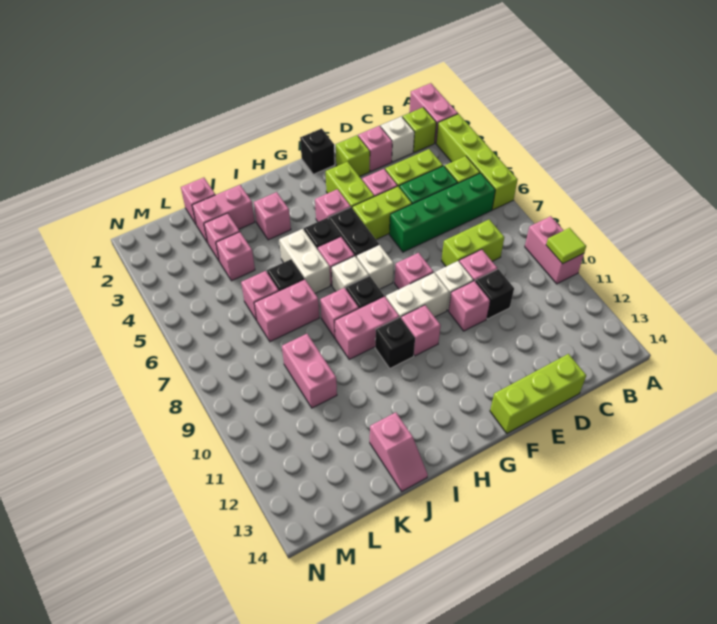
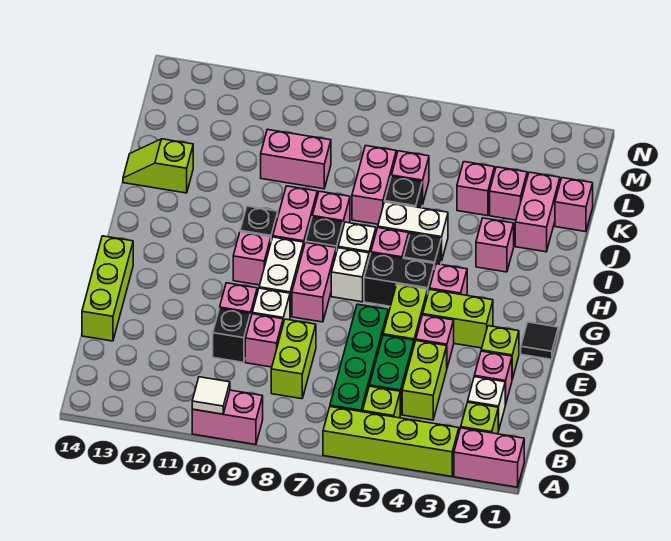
lime tile A10 level 2 -> white tile A10 level 2
black brick F1 level 1 -> black tile F1 level 1
pink brick F8 level 1 -> pink brick F8:G8 level 1
pink slope J13:J14 level 1 top 13 -> lime slope J13:J14 level 1 top 13

